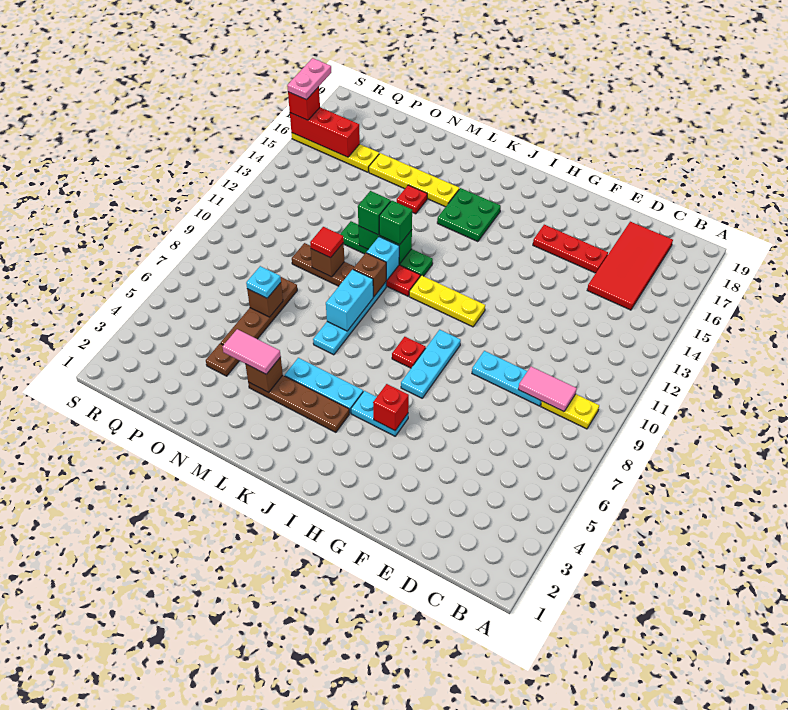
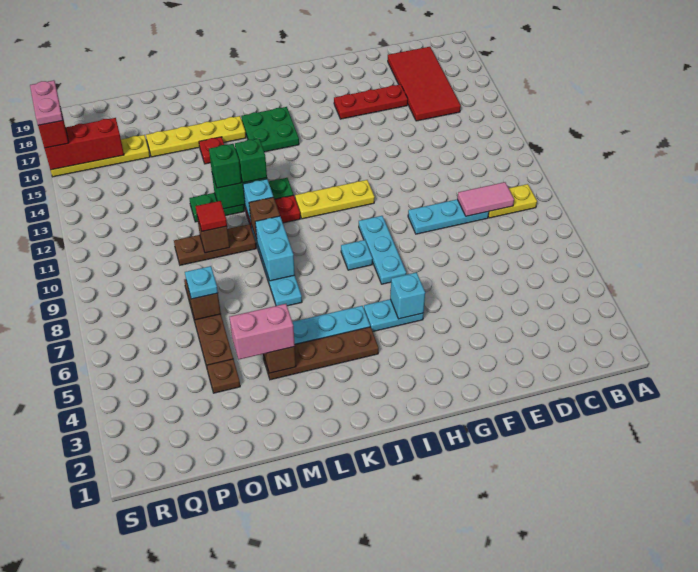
red brick H5 level 2 -> cyan brick H5 level 2
red plate I8 level 1 -> cyan plate I8 level 1
pink tile M4:N4 level 3 -> pink brick M4:N4 level 3

